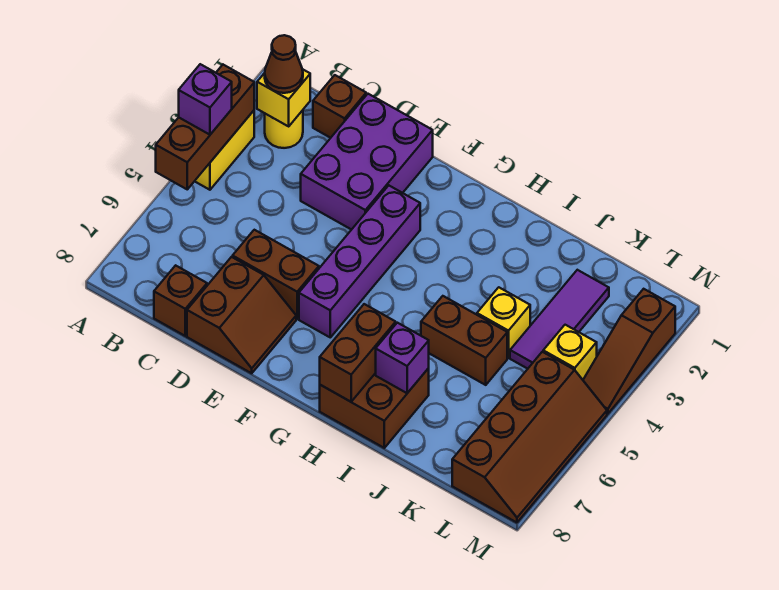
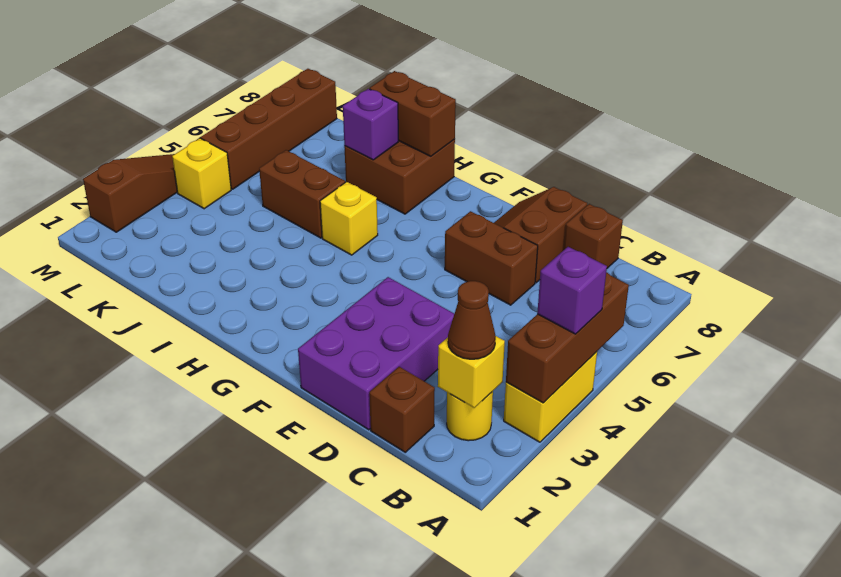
purple brick F3:F6 level 1 -> none
brown brick H7:H8 level 2 -> brown brick H8:I8 level 2
yellow brick J4 level 1 -> yellow brick H5 level 1
purple tile K2:K4 level 1 -> none

